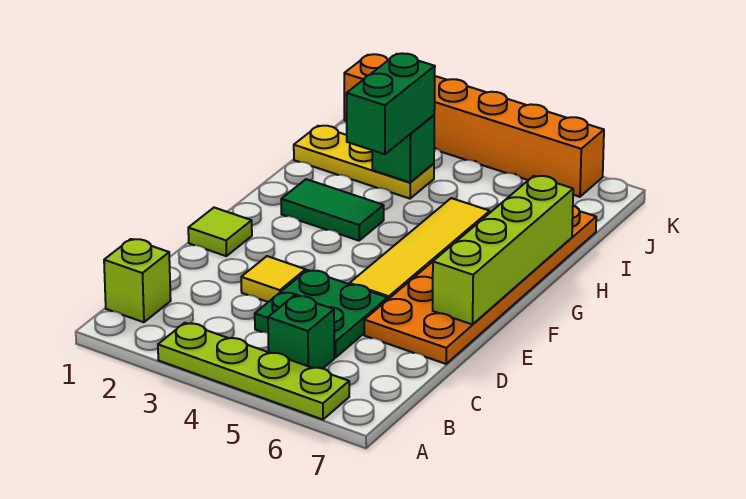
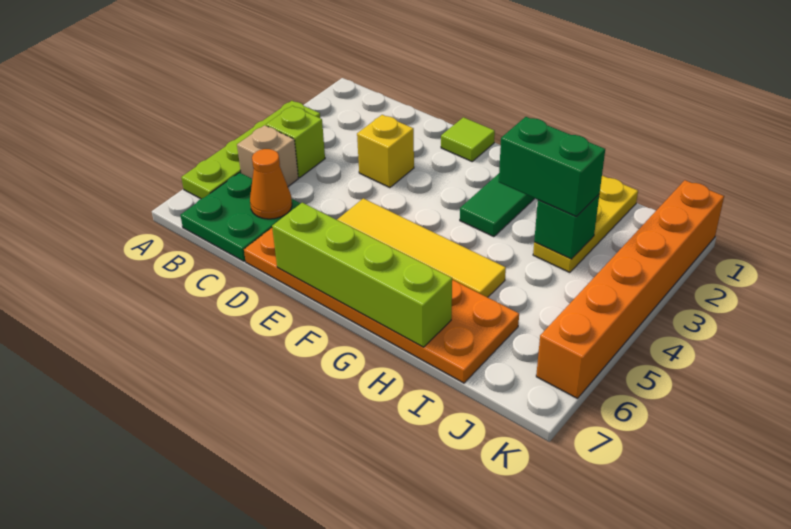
lime brick B1 level 1 -> lime brick B4 level 1
green brick B5 level 1 -> tan brick B5 level 1
green plate C4:D5 level 1 -> green plate B6:C7 level 1
none -> orange cone C6 level 2
yellow tile D3 level 1 -> yellow brick D3 level 1

